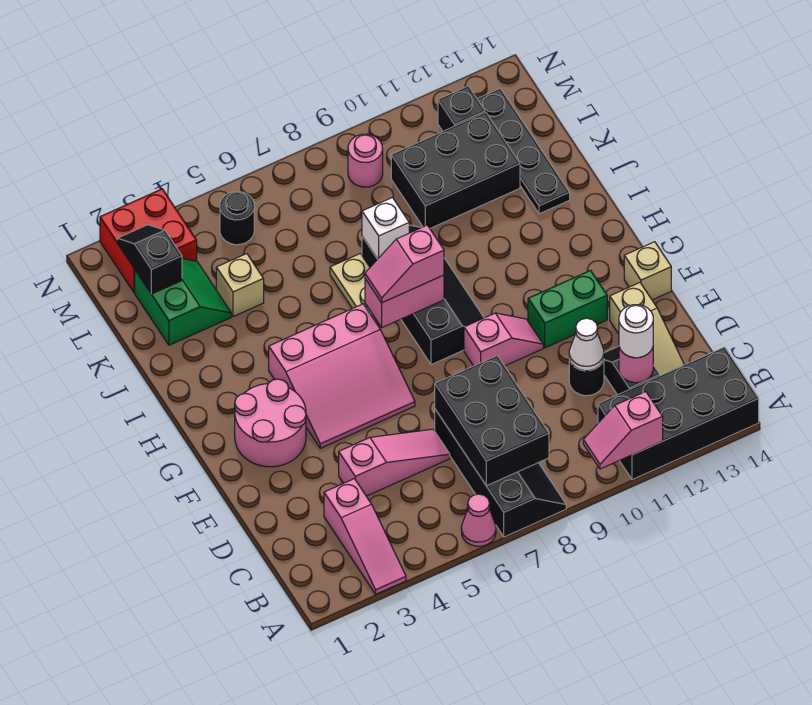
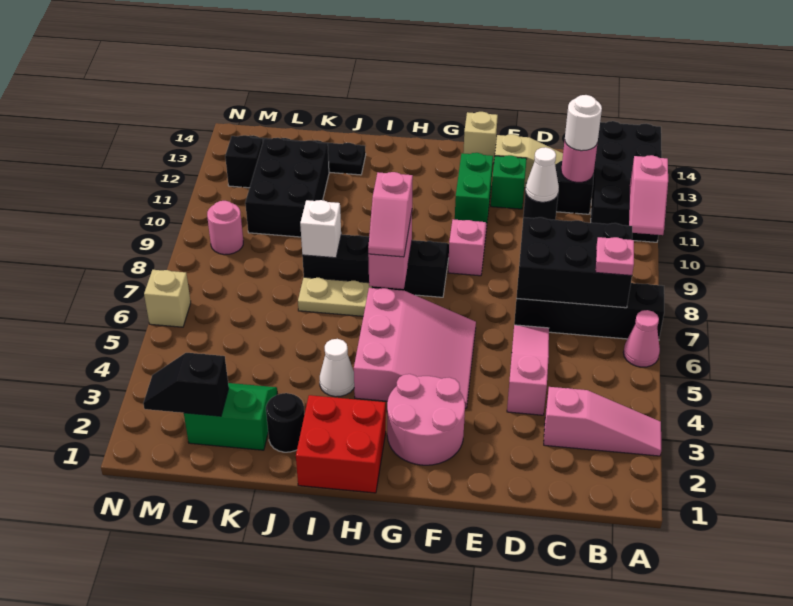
none -> pink plate B7 level 3
none -> green brick E12 level 1
none -> white cone I4 level 1
tan brick K4 level 1 -> tan brick N6 level 1
red brick M2:N3 level 1 -> red brick H1:I2 level 1
black round brick M5 level 1 -> black round brick J2 level 1

